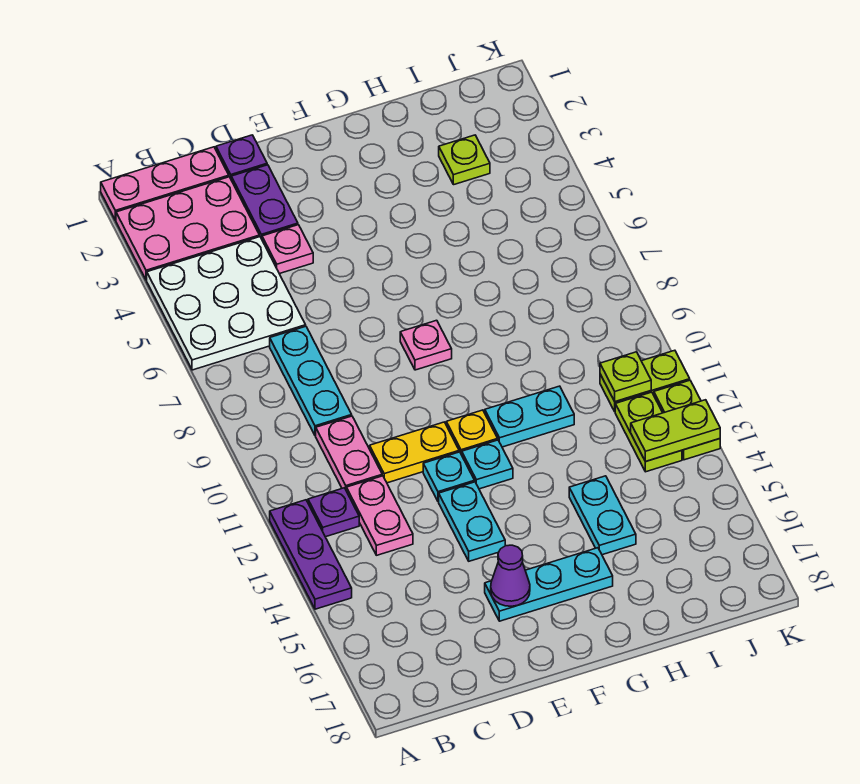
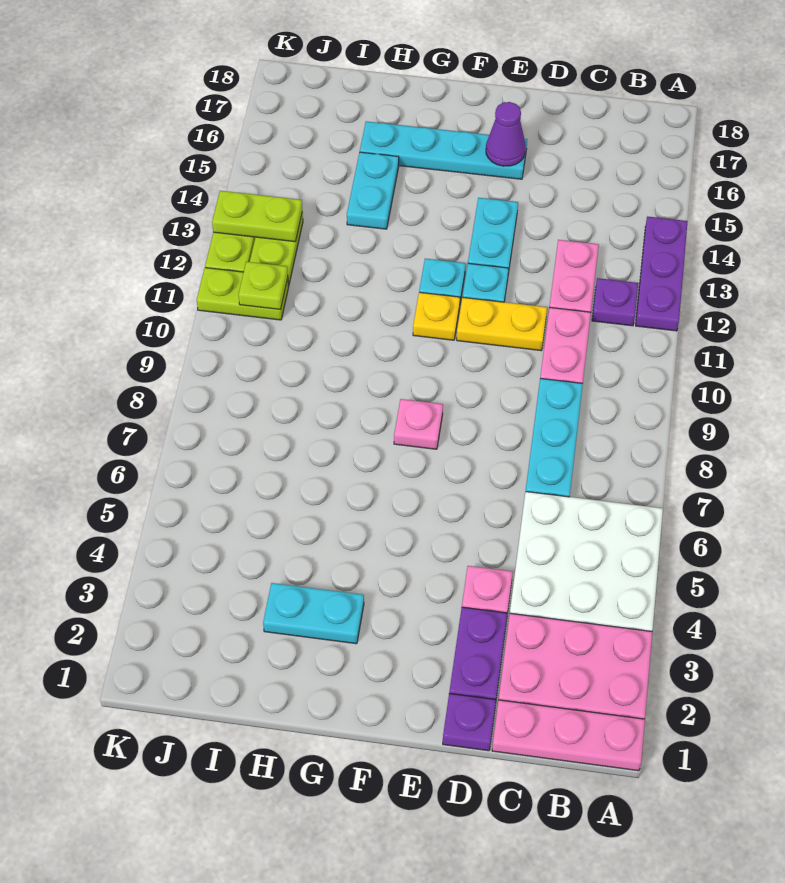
cyan plate E16:G16 level 1 -> cyan plate E16:H16 level 1
cyan plate G11:H11 level 1 -> cyan plate G3:H3 level 1
lime plate I3 level 1 -> none

